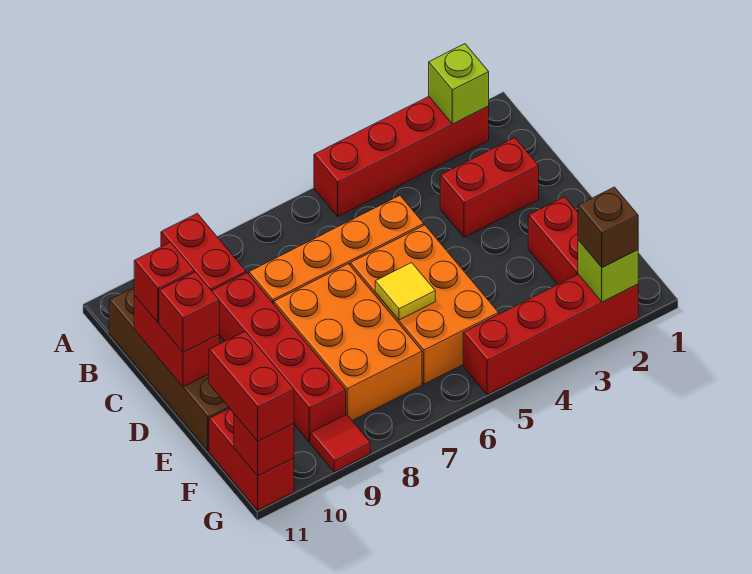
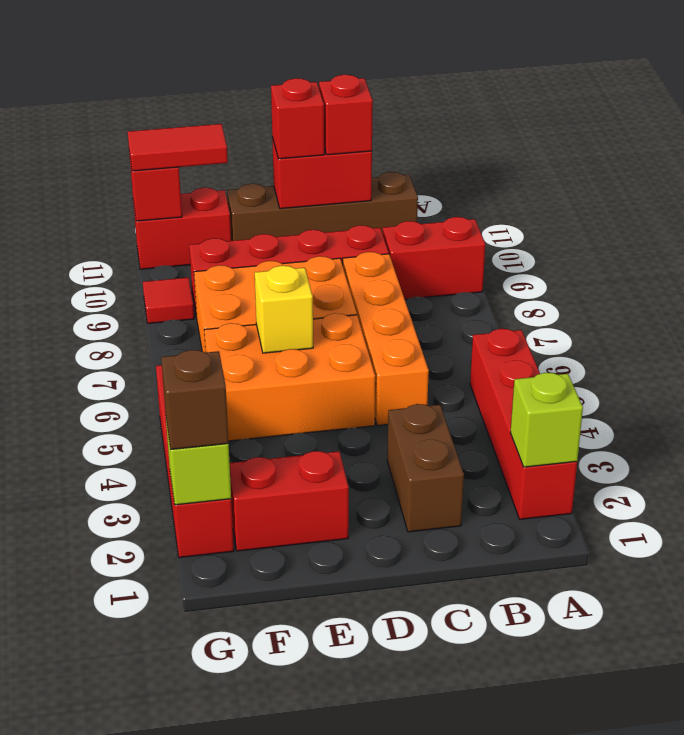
red brick C2:C3 level 1 -> brown brick C2:C3 level 1
yellow tile E6 level 2 -> yellow brick E6 level 2
red brick F11:G11 level 3 -> red tile F11:G11 level 3

